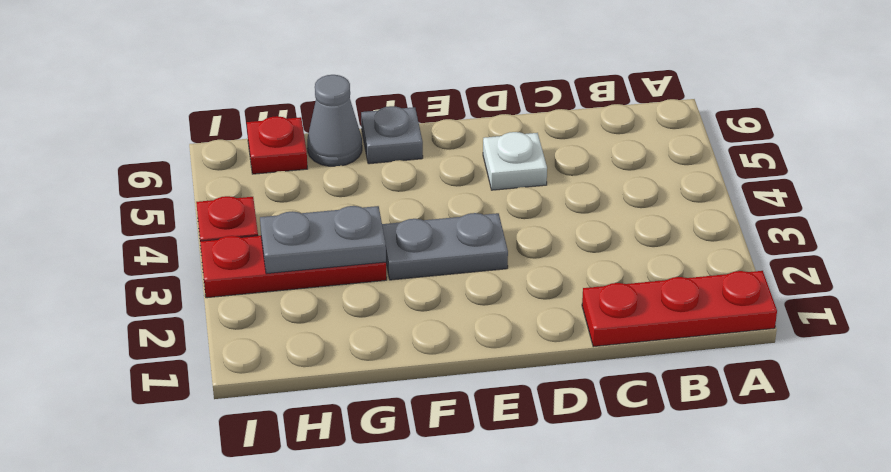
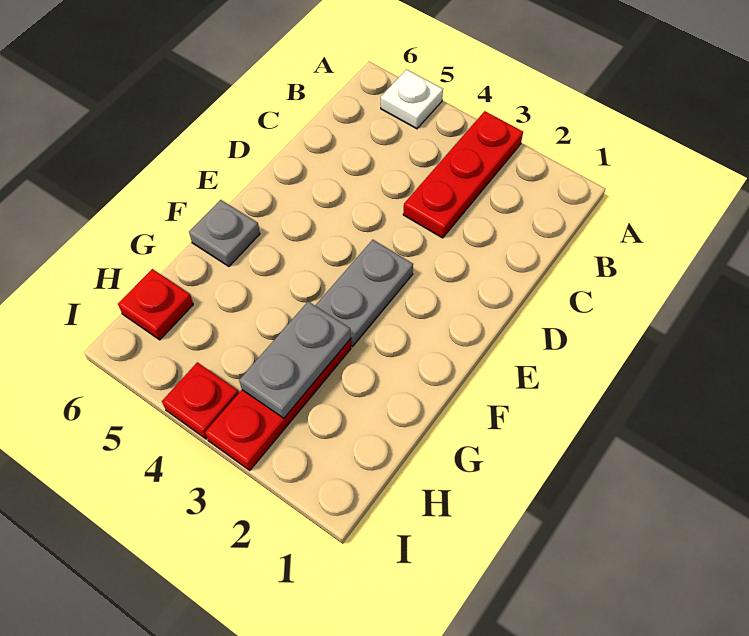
red plate A1:C1 level 1 -> red plate A3:C3 level 1
white plate D5 level 1 -> white plate A5 level 1
grey cone G6 level 1 -> none

